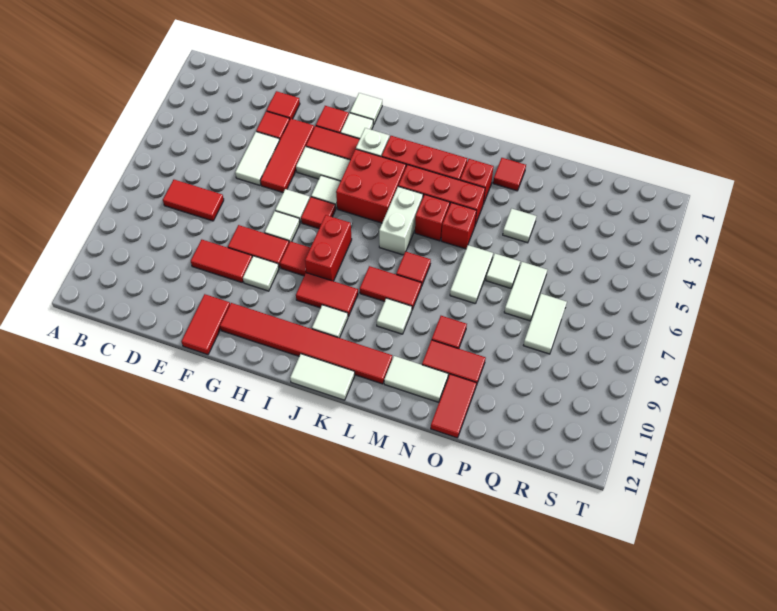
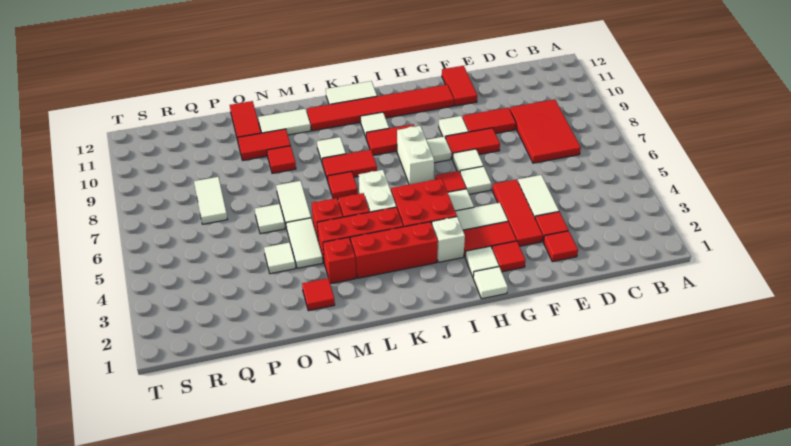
red tile C7:D7 level 1 -> red tile C7:D9 level 1
red tile H8 level 1 -> white tile H8 level 1
red brick I7:I8 level 1 -> white brick I7:I8 level 1
white tile P6:P7 level 1 -> white tile N4:N5 level 1

